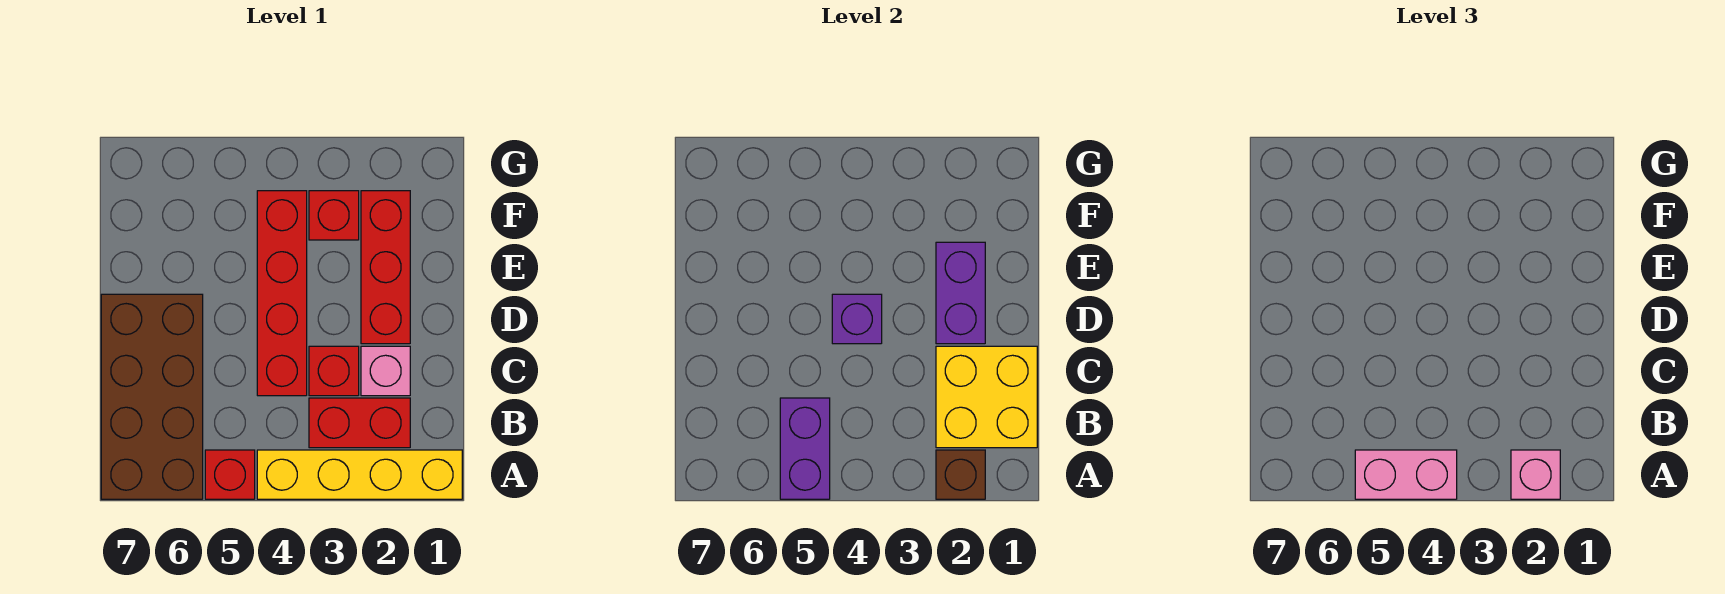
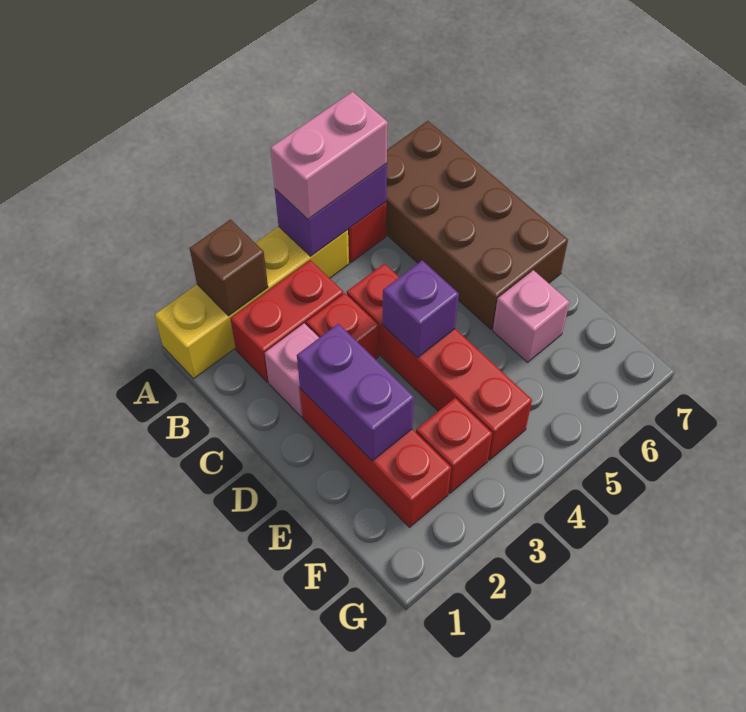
pink brick A2 level 3 -> pink brick E6 level 1
purple brick A5:B5 level 2 -> purple brick A4:A5 level 2
yellow brick B1:C2 level 2 -> none

